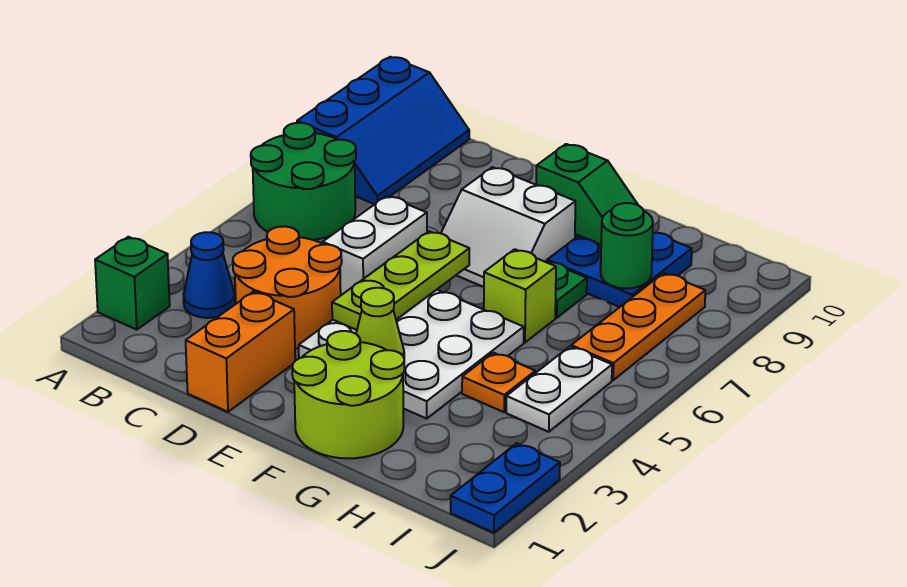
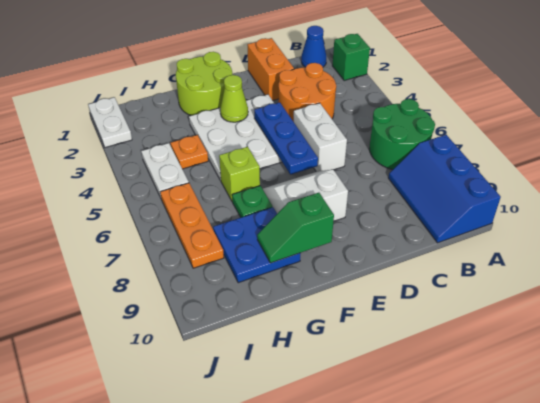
blue cone B3 level 1 -> blue cone B1 level 1
lime plate E4:E6 level 2 -> blue plate E4:E6 level 2
green round brick H8 level 2 -> none
blue plate J1:J2 level 1 -> white plate J1:J2 level 1

